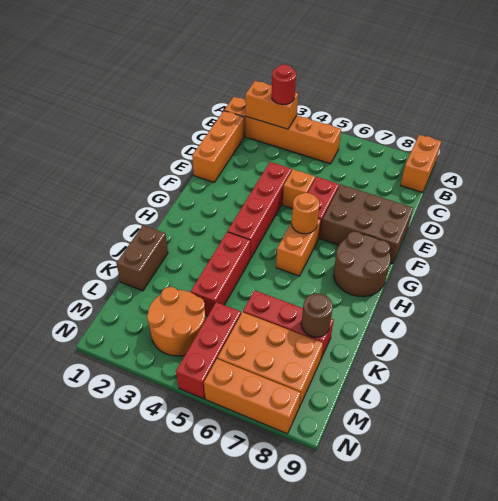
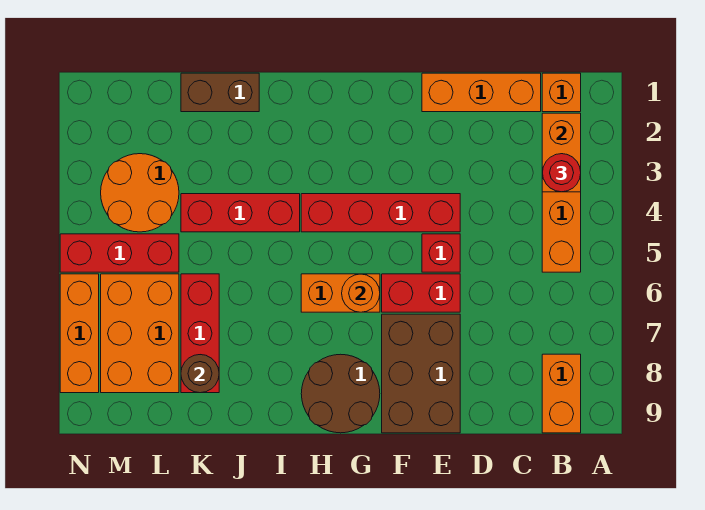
orange brick A9:B9 level 1 -> orange brick B8:B9 level 1
orange brick E5 level 1 -> red brick E5 level 1

